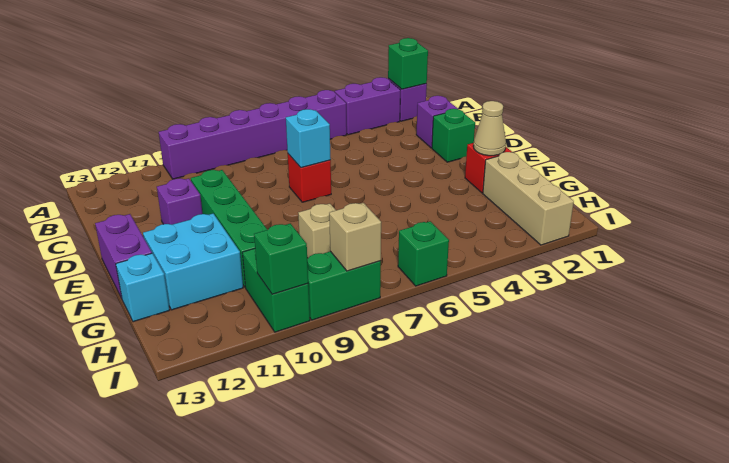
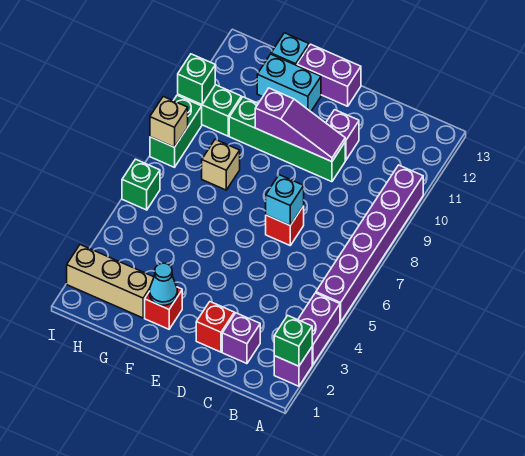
green brick D2 level 1 -> red brick D2 level 1
none -> purple slope D10:F10 level 2 top F
tan cone F2 level 2 -> cyan cone F2 level 2
cyan brick F11:G12 level 1 -> cyan brick F12:G12 level 1

